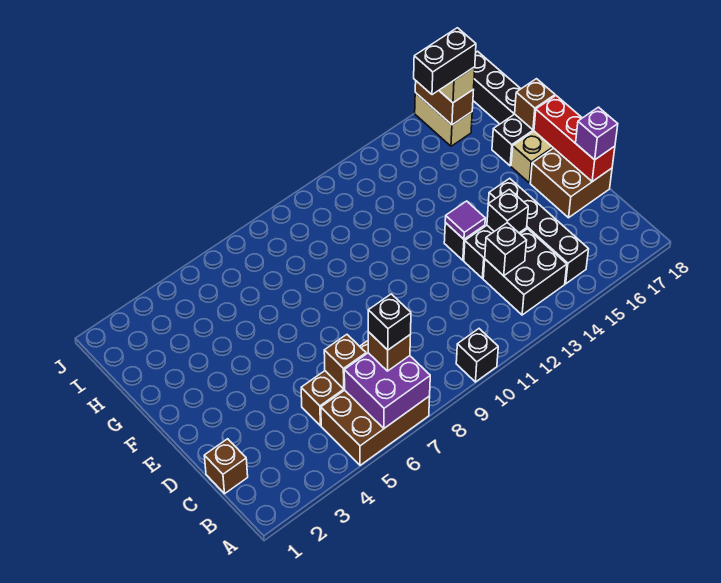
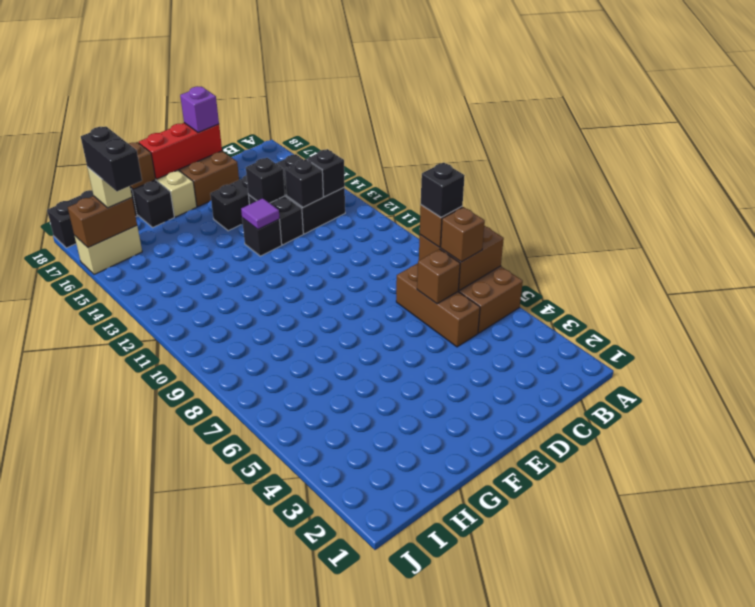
purple brick A6:B7 level 2 -> brown brick A6:B7 level 2
black brick A10 level 1 -> black brick B13 level 2
brown brick C1 level 1 -> brown brick B6 level 3

